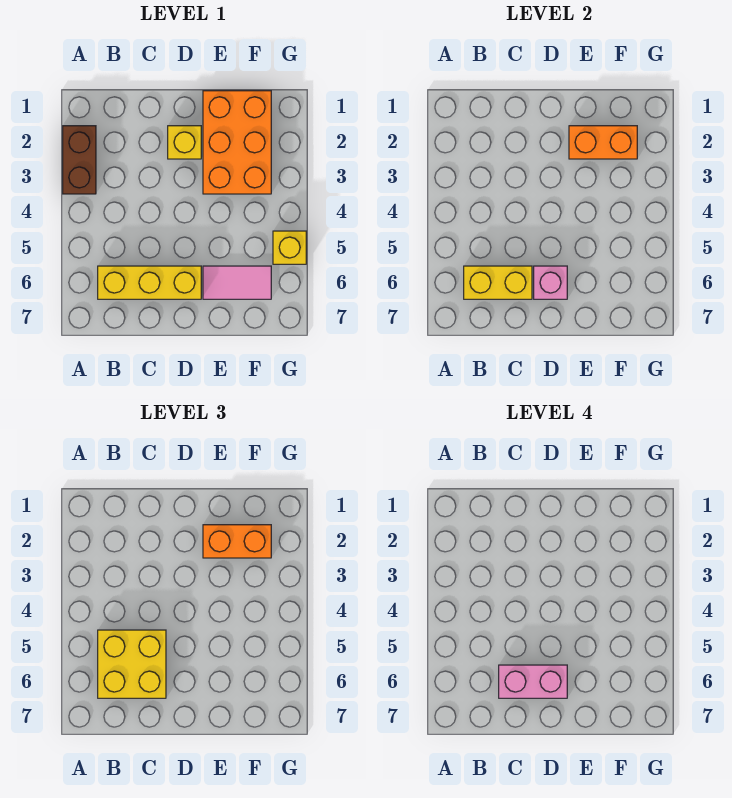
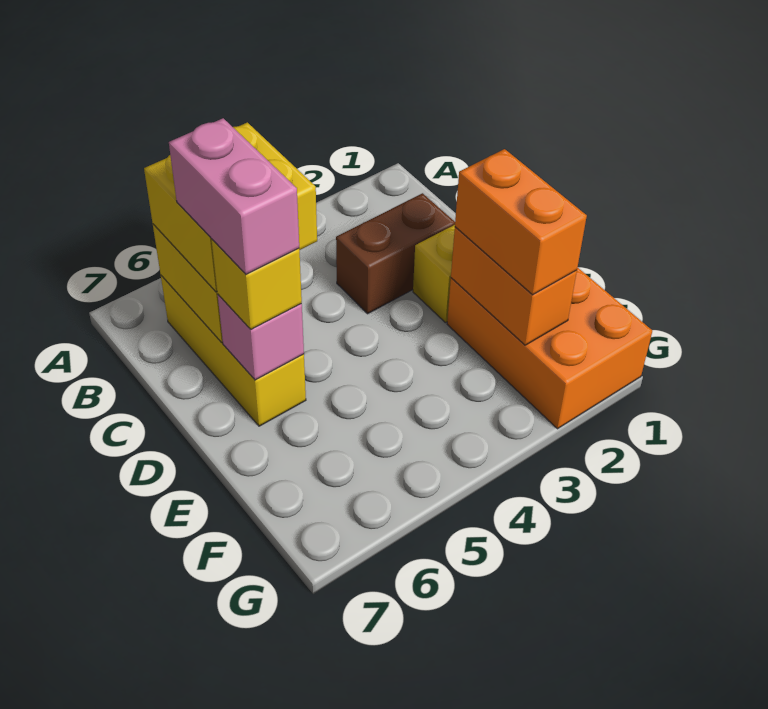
brown brick A2:A3 level 1 -> brown brick C2:C3 level 1
orange brick E1:F3 level 1 -> orange brick E1:G2 level 1
pink tile E6:F6 level 1 -> none
yellow brick G5 level 1 -> yellow brick D6 level 3

